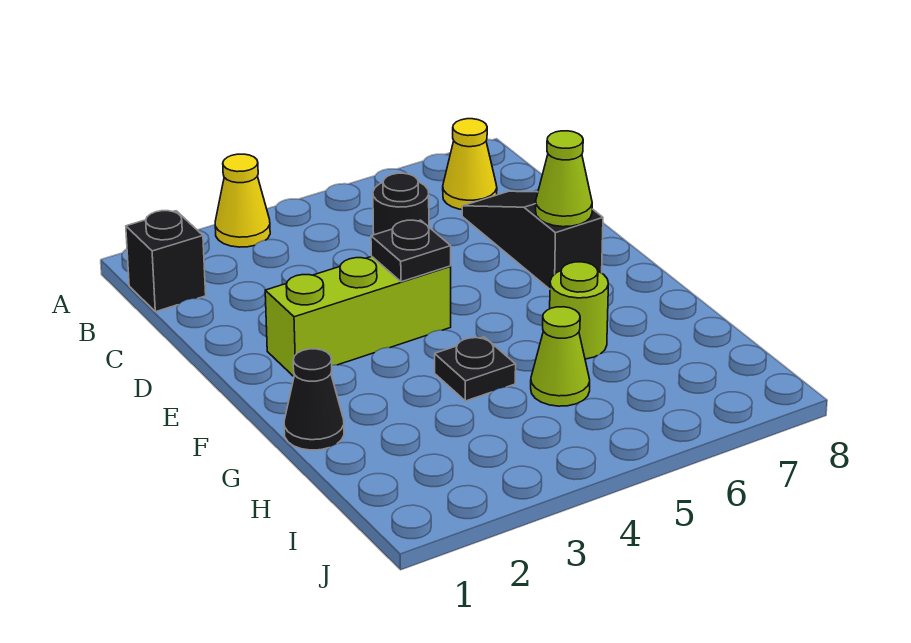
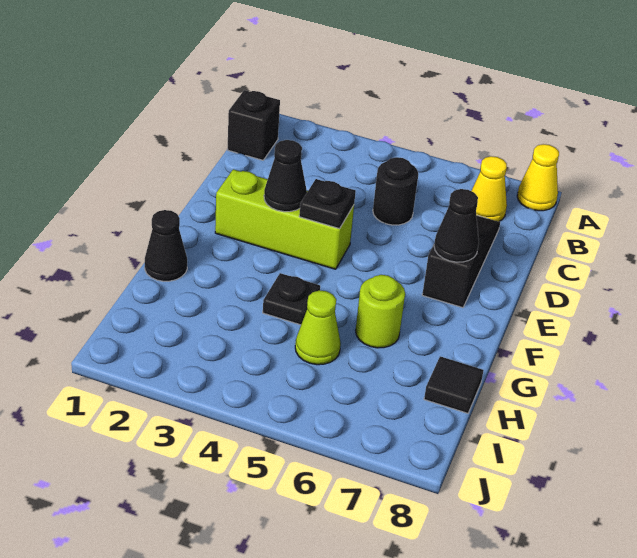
yellow cone A3 level 1 -> yellow cone A8 level 1
none -> black cone E3 level 2
lime cone E7 level 2 -> black cone E7 level 2
none -> black tile H8 level 1

